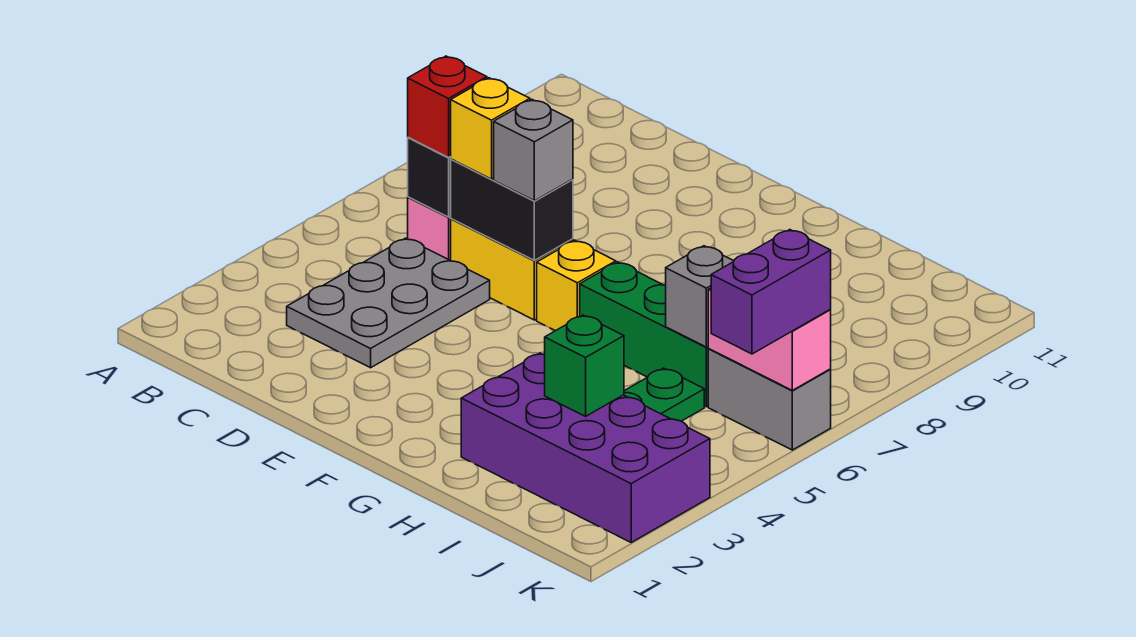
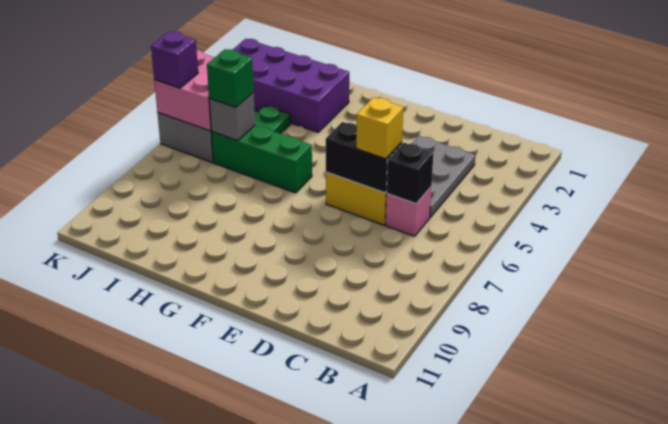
red brick C6 level 3 -> none
grey brick E6 level 3 -> none
yellow brick F6 level 1 -> none
green brick I3 level 2 -> green brick I6 level 3
pink brick J6:K6 level 2 -> pink brick J5:K6 level 2
purple brick K5:K6 level 3 -> purple brick K6 level 3

